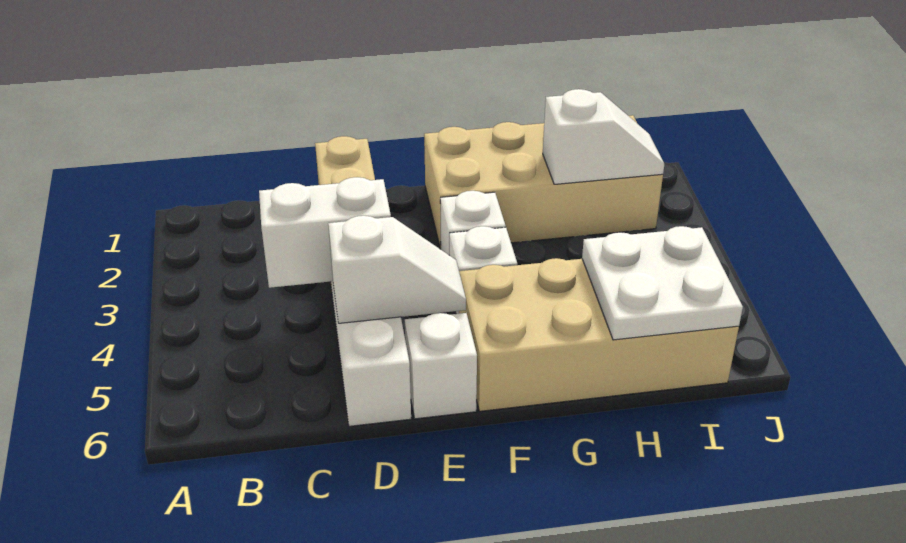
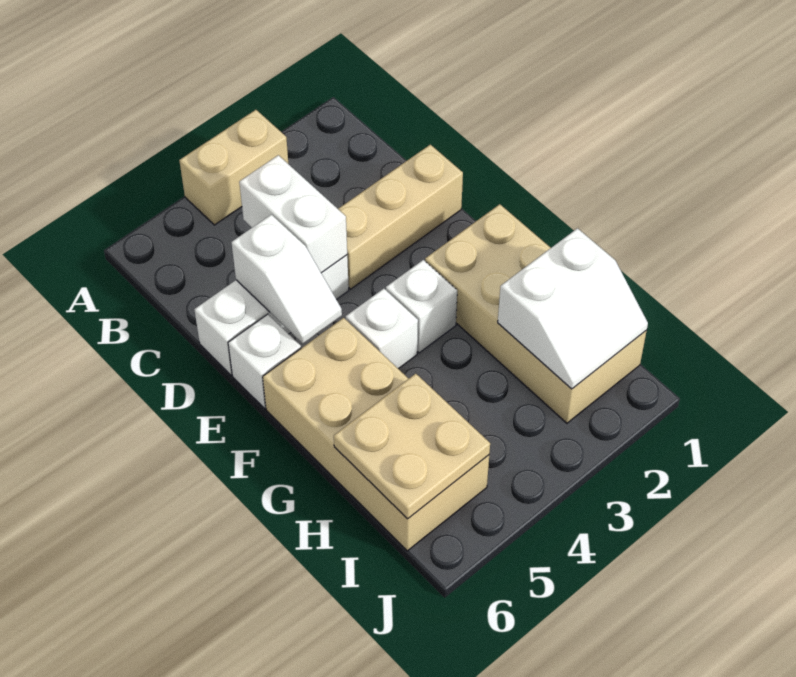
none -> tan brick A3:A4 level 1
white slope H2:I2 level 2 top H -> white slope H1:I2 level 2 top H
white plate H5:I6 level 2 -> tan plate H5:I6 level 2

